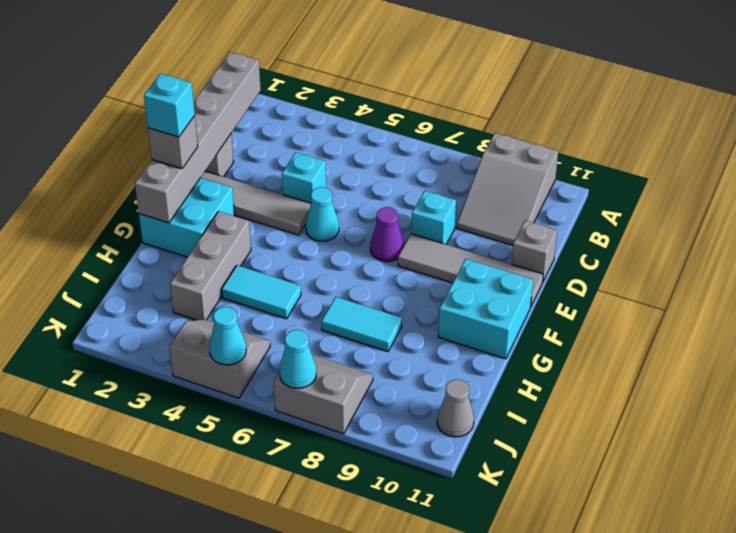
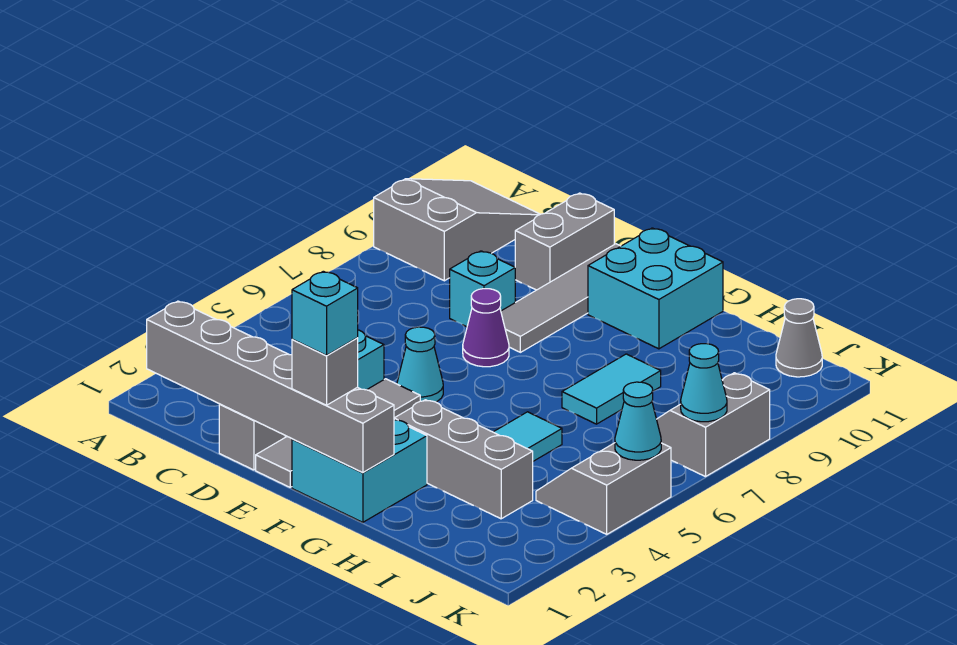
grey slope A9:C10 level 1 top A -> grey slope A9:B11 level 1 top 9
grey brick D11 level 1 -> grey brick D10:D11 level 1

